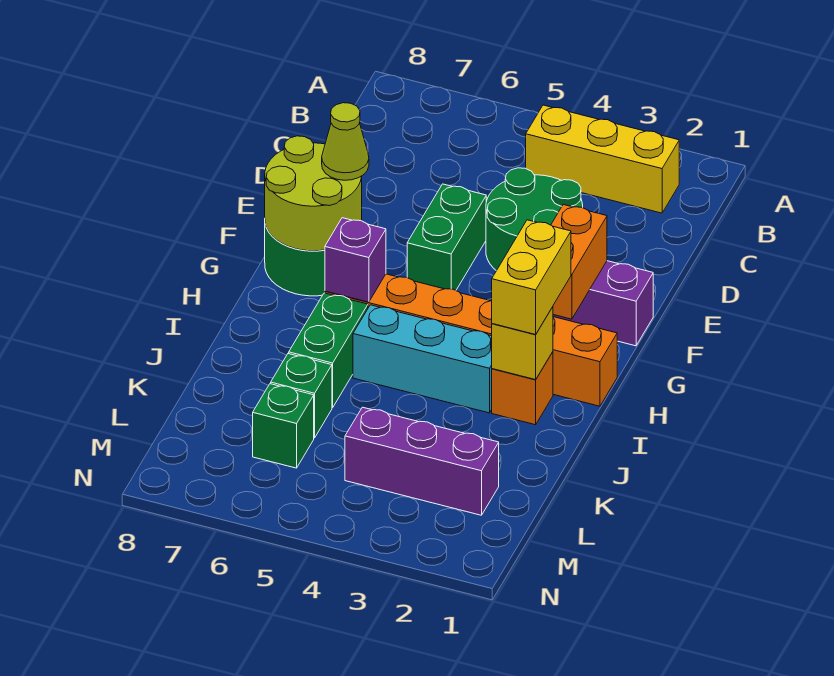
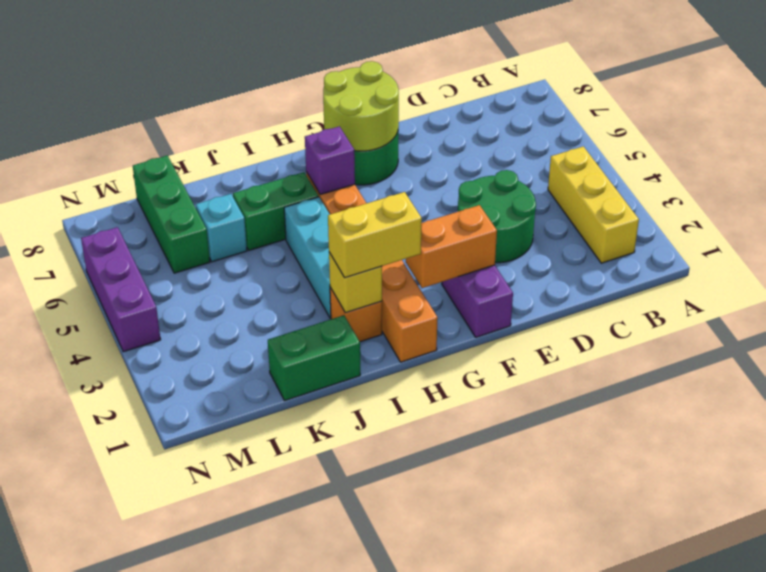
green brick E5:F5 level 1 -> green brick J1:K1 level 1
lime cone F7 level 3 -> none
green brick K6 level 1 -> cyan brick K6 level 1
purple brick L2:L4 level 1 -> purple brick N4:N6 level 1
green brick L6 level 1 -> green brick L6:L8 level 1

